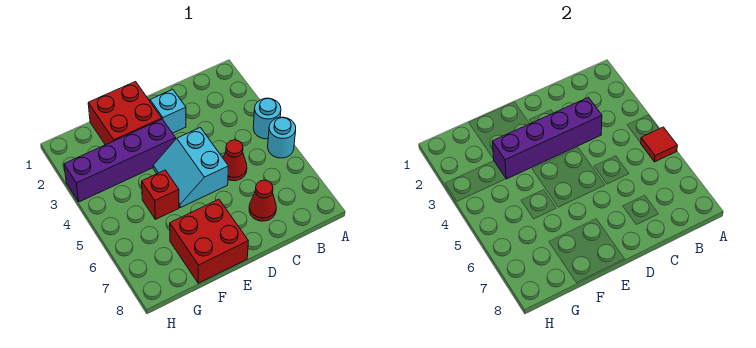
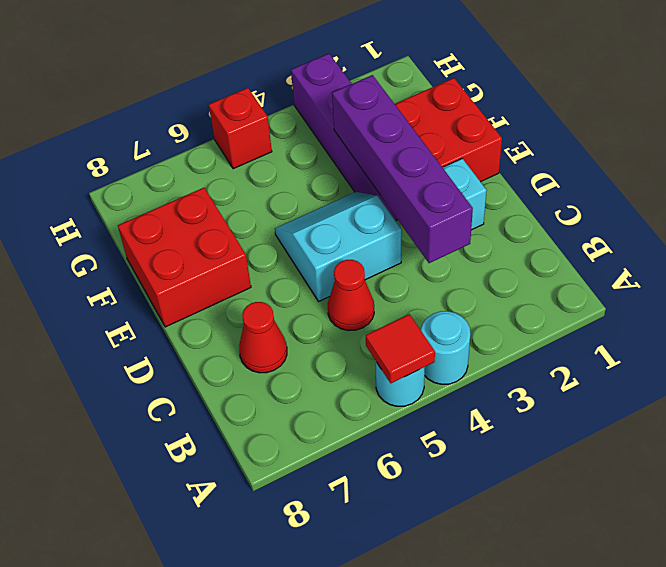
red brick F5 level 1 -> red brick H5 level 1

